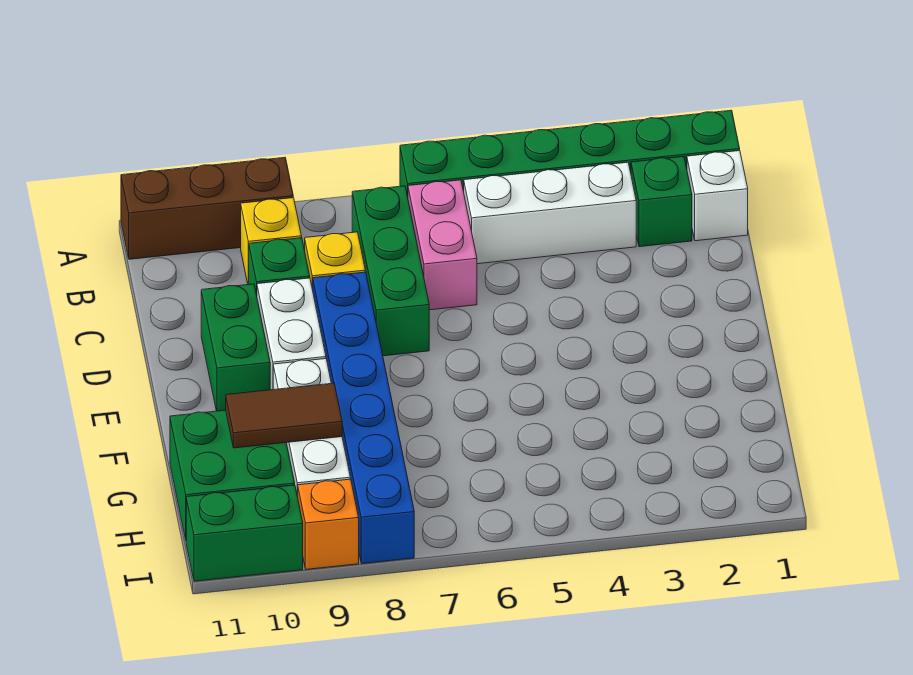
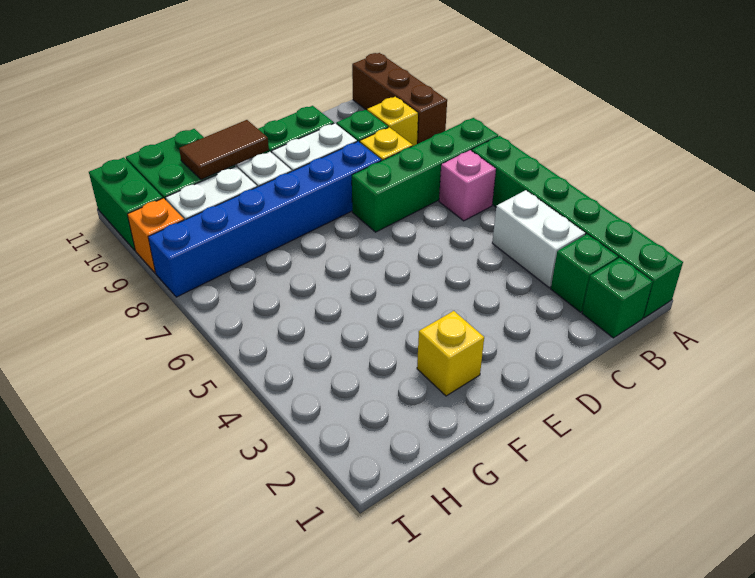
white brick B1 level 1 -> green brick B1 level 1
white brick B3:B5 level 1 -> white brick B3:B4 level 1
pink brick B6:C6 level 1 -> pink brick B6 level 1
green brick B7:D7 level 1 -> green brick A7:D7 level 1
none -> yellow brick F2 level 1
brown tile G9:G10 level 2 -> brown tile F10:G10 level 2

